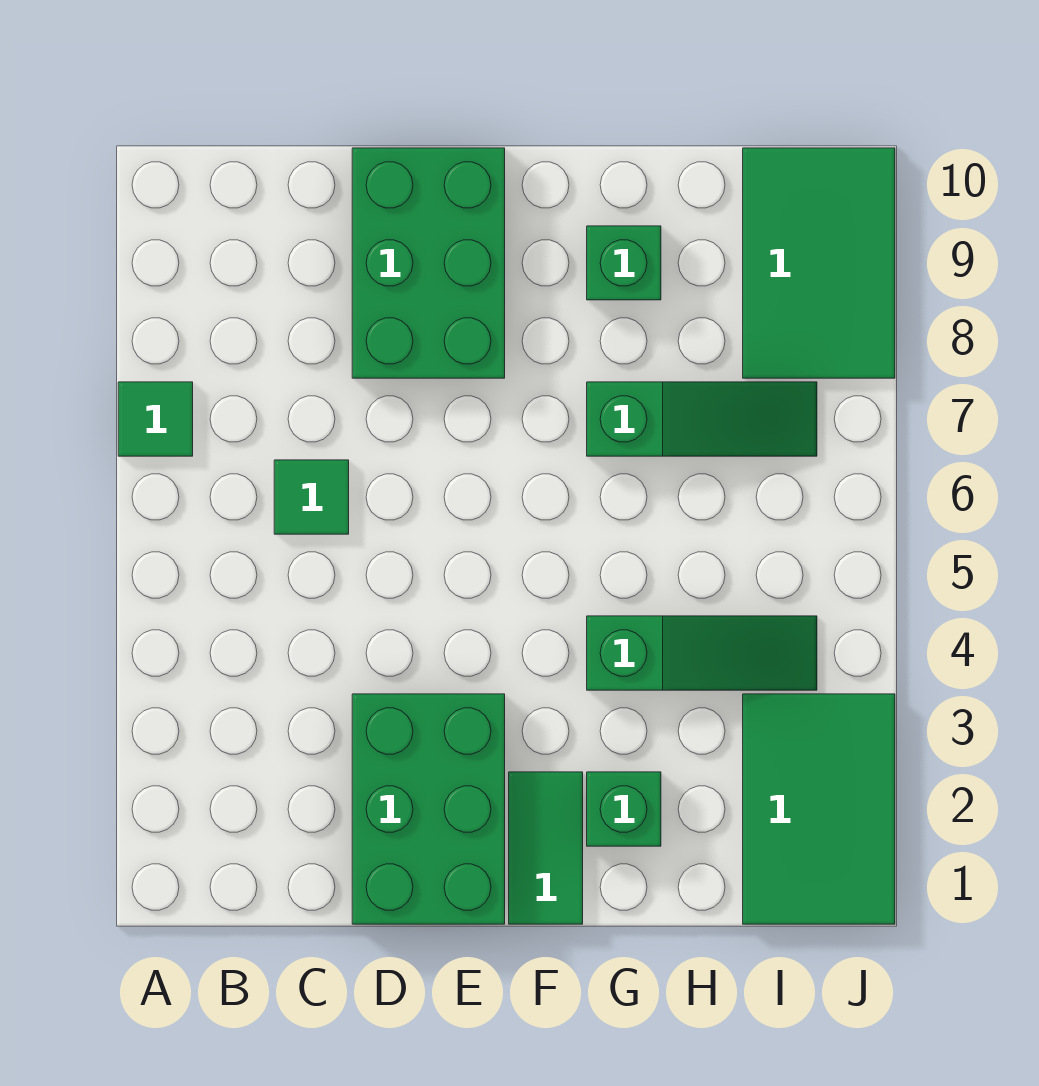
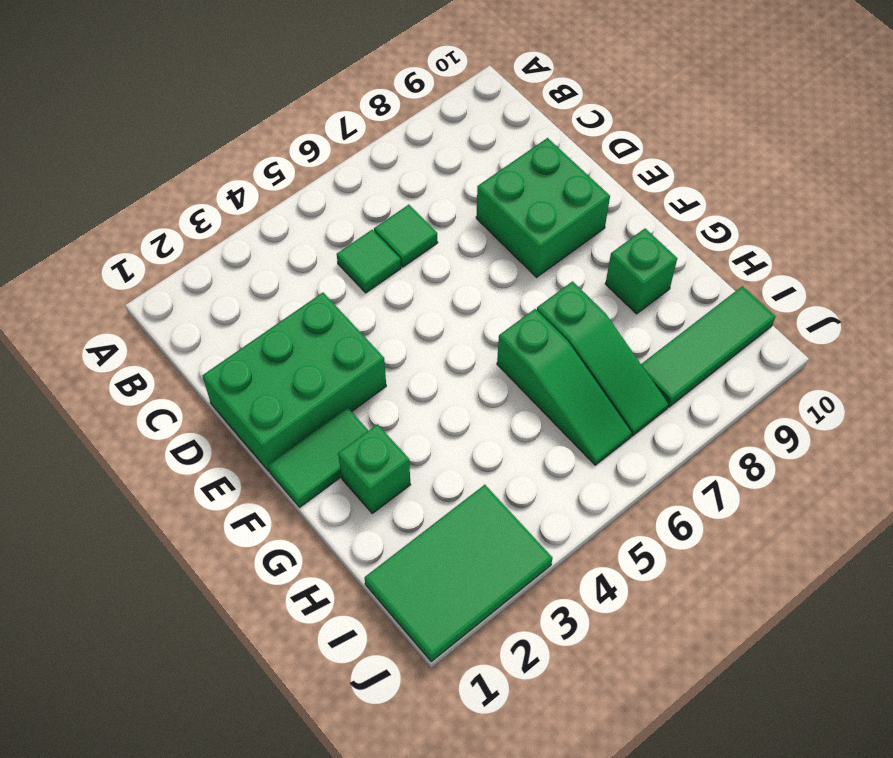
green tile A7 level 1 -> green tile C5 level 1
green brick D8:E10 level 1 -> green brick D8:E9 level 1
green slope G4:I4 level 1 top G -> green slope G6:I6 level 1 top G
green tile I8:J10 level 1 -> green tile I8:I10 level 1

